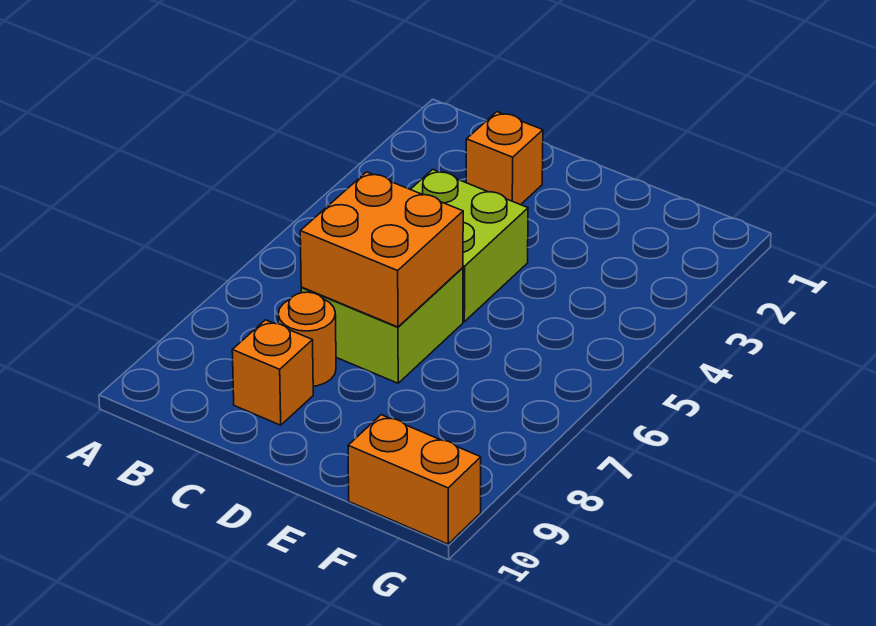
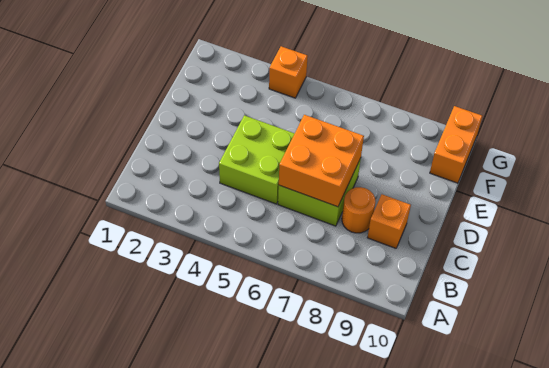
orange brick C2 level 1 -> orange brick G4 level 1

